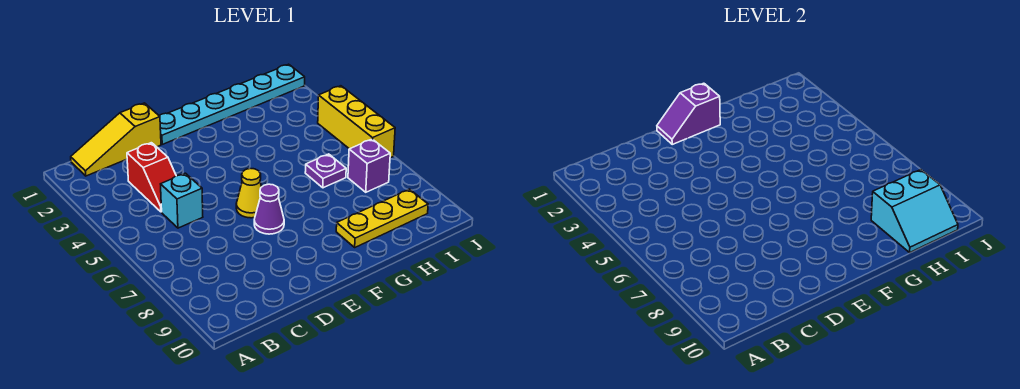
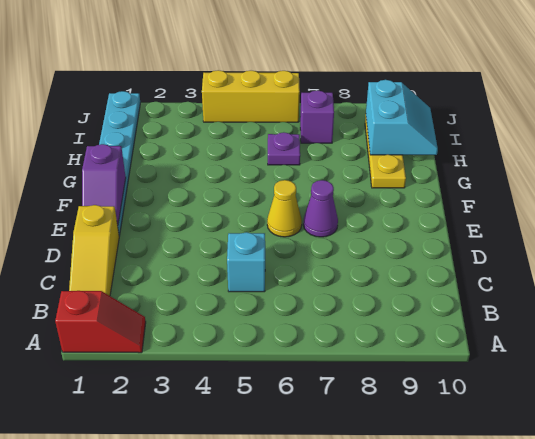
red slope C3:C4 level 1 top 3 -> red slope A1:A2 level 1 top 1

